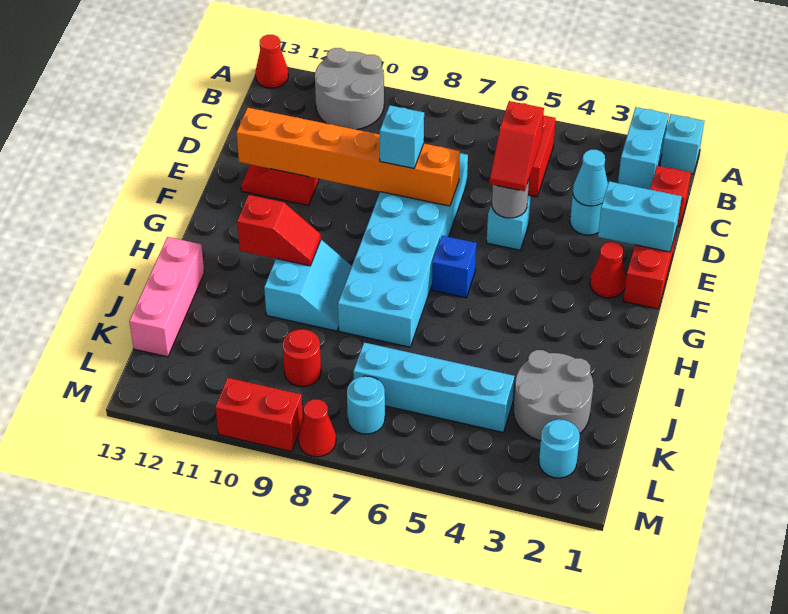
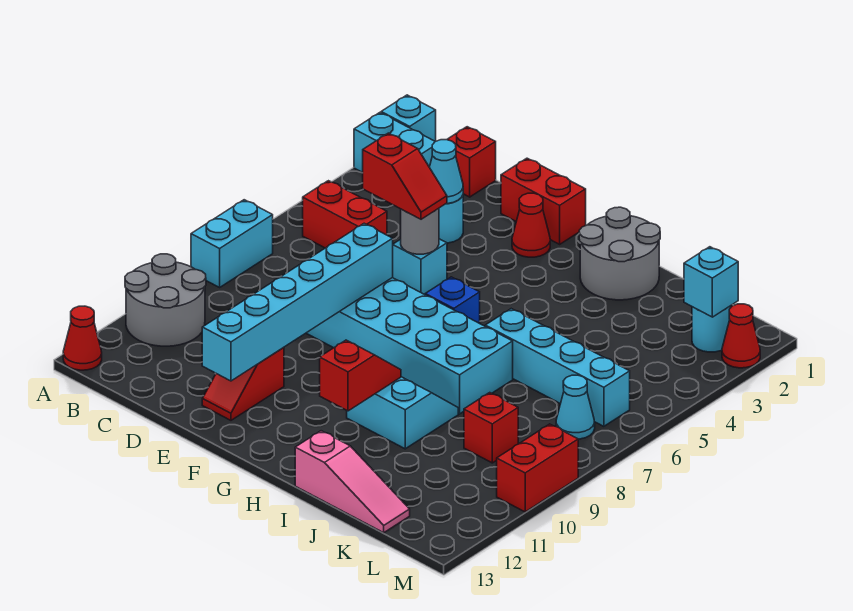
cyan brick E1:E2 level 2 -> cyan brick A7:A8 level 1
orange brick E7:E12 level 2 -> cyan brick E7:E12 level 2
cyan brick E8 level 3 -> cyan brick L2 level 2
pink brick I13:K13 level 1 -> pink slope I13:K13 level 1 top I
grey round brick J2:K3 level 1 -> grey round brick H1:I2 level 1
cyan brick K4:K7 level 1 -> cyan brick I6:L6 level 1
red round brick K9 level 1 -> red brick K9 level 1
cyan round brick L7 level 1 -> cyan cone L7 level 1
red cone M8 level 1 -> red cone M2 level 1

